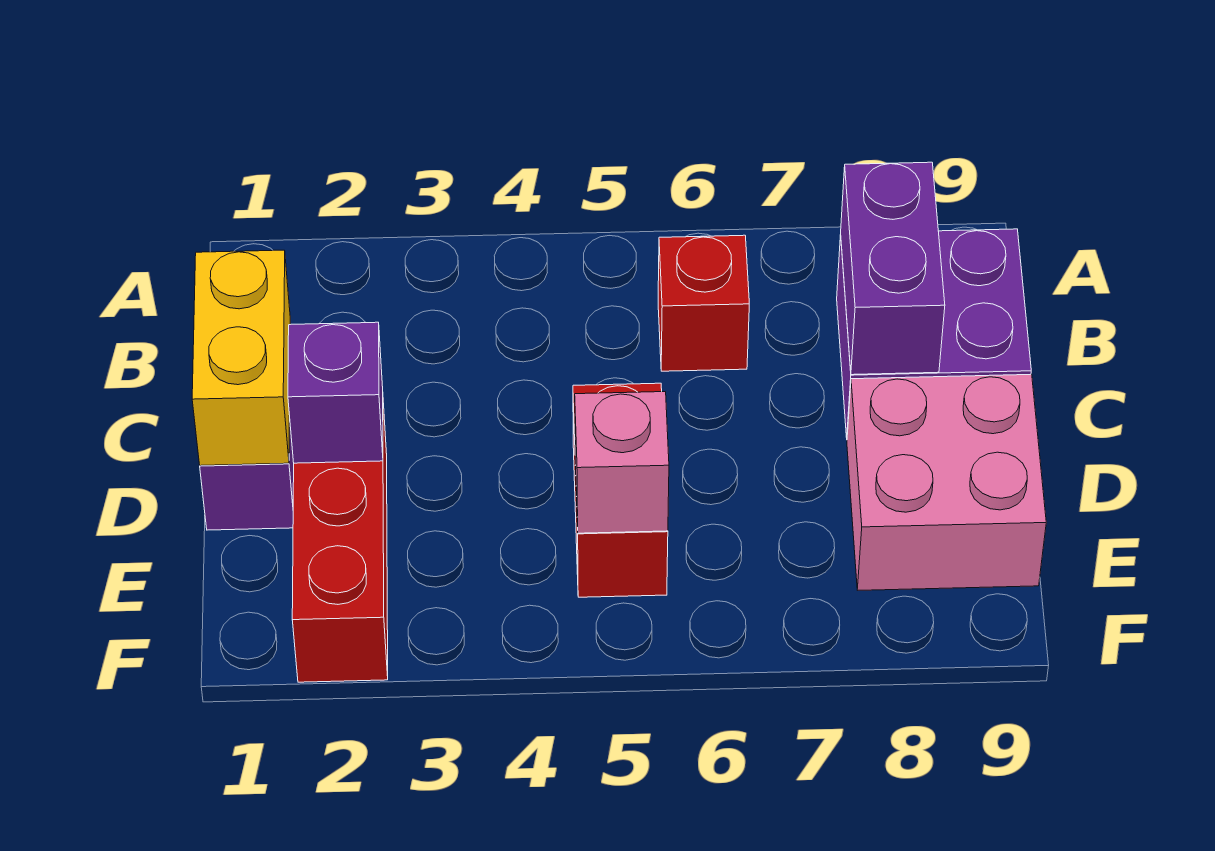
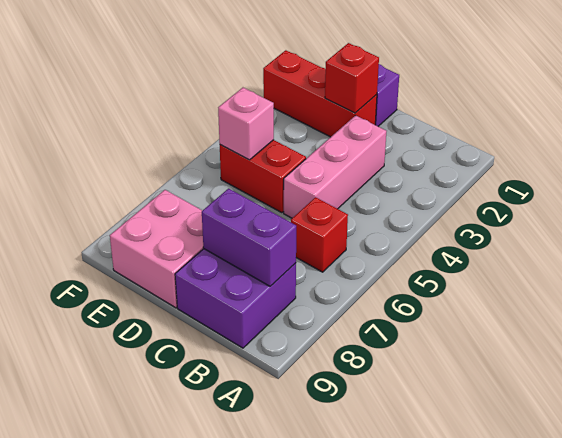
yellow brick C1:D1 level 2 -> none
none -> pink brick C3:C5 level 1
purple brick D2 level 2 -> red brick D2 level 2

